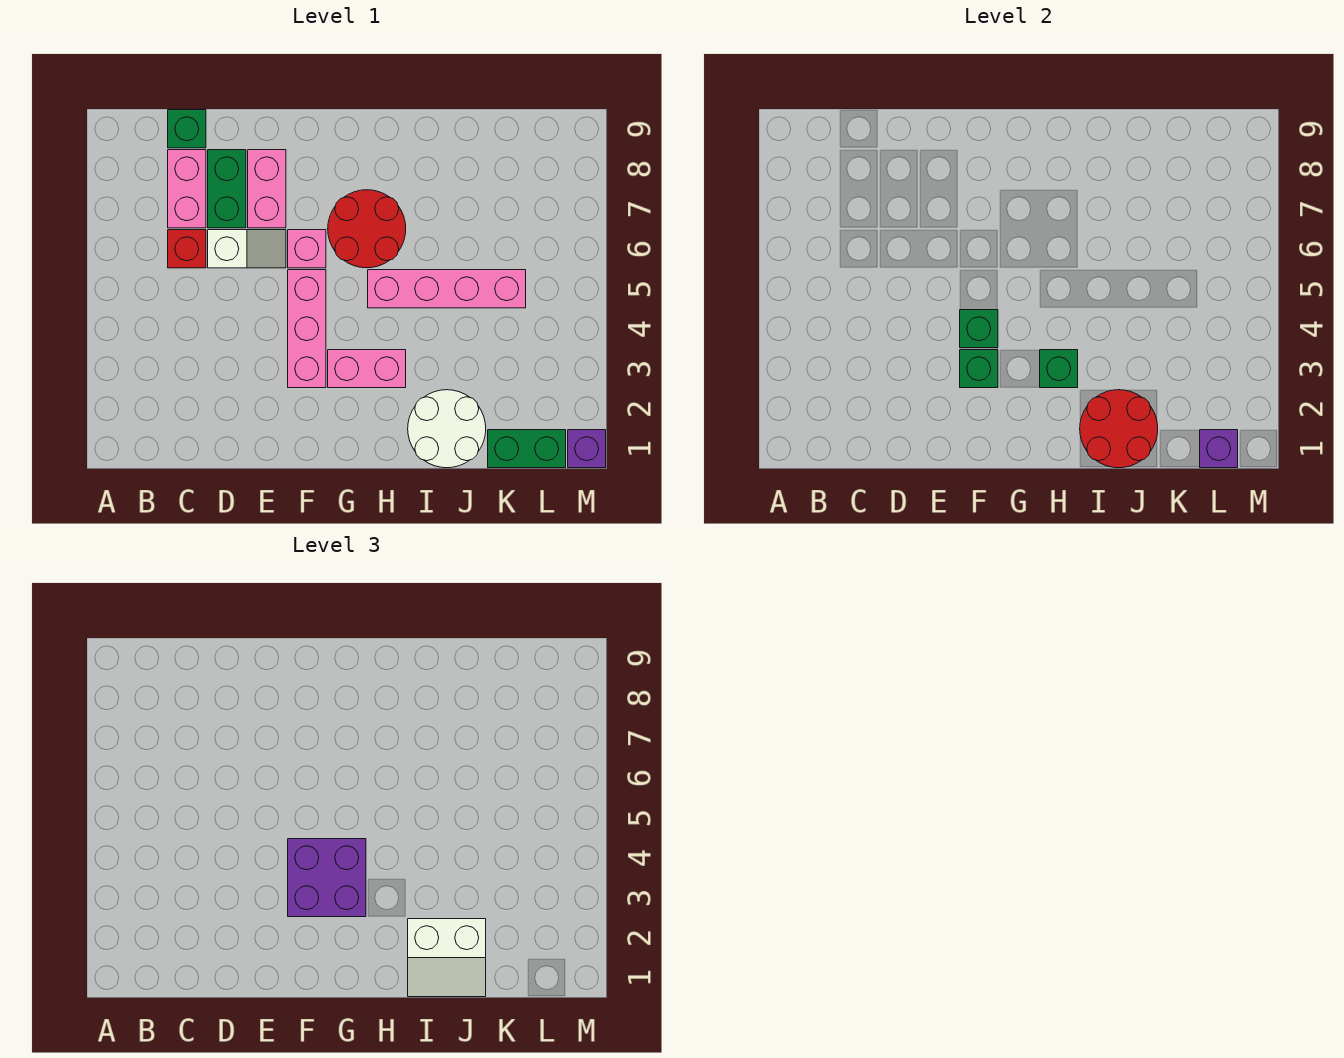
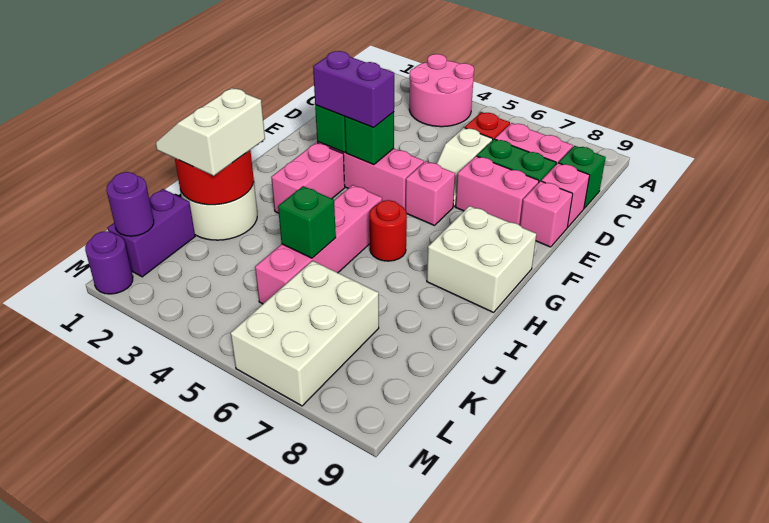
none -> pink round brick A3:B4 level 1
none -> pink brick D9 level 1
none -> pink brick E9 level 1
purple brick F3:G4 level 3 -> purple brick F3:F4 level 3
red round brick G6:H7 level 1 -> red round brick H6 level 1
none -> white brick G8:H9 level 1
green brick H3 level 2 -> green brick J5 level 2
green brick K1:L1 level 1 -> purple brick K1:L1 level 1
none -> white brick K6:M7 level 1
purple brick L1 level 2 -> purple round brick L1 level 2
purple brick M1 level 1 -> purple round brick M1 level 1

